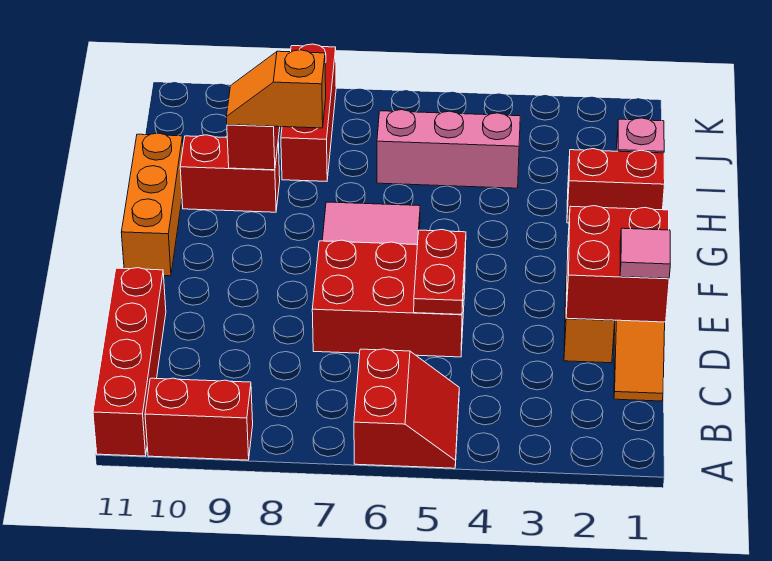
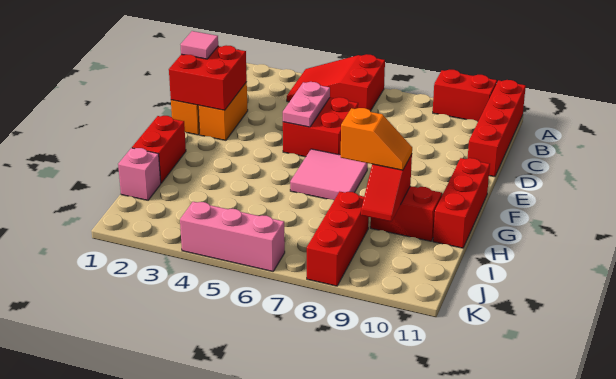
red slope A5:B6 level 1 top 6 -> red slope A4:B6 level 1 top 6
red brick D5:E7 level 1 -> red brick D5:E6 level 1
red plate D5:E5 level 2 -> pink plate D5:E5 level 2
orange brick F11:H11 level 1 -> red brick F11:H11 level 1
red brick H1:H2 level 1 -> red brick G1:H1 level 1
pink brick I4:I6 level 1 -> pink brick K4:K6 level 1

